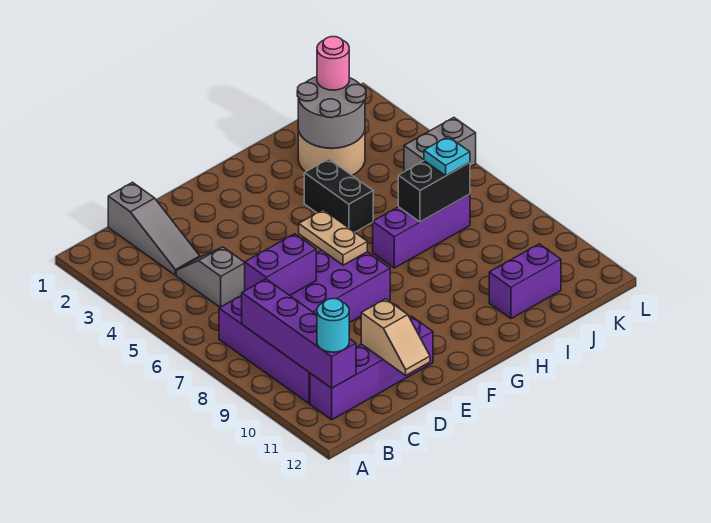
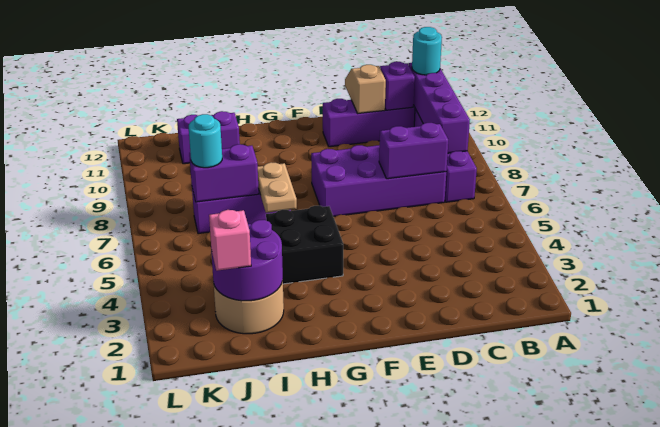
grey slope C1:C3 level 1 top 1 -> none
grey slope C4:C5 level 1 top 5 -> none
none -> purple brick C11 level 2
tan plate F6:F7 level 2 -> tan plate H6:H7 level 2
black brick H4:H5 level 1 -> black brick G4:H5 level 1
grey round brick I2:J3 level 2 -> purple round brick I2:J3 level 2
black brick I7:J7 level 2 -> purple brick I7:J7 level 2
pink round brick J2 level 3 -> pink brick J2 level 3
cyan plate J7 level 3 -> cyan round brick J7 level 3
grey brick K5:L5 level 1 -> none

